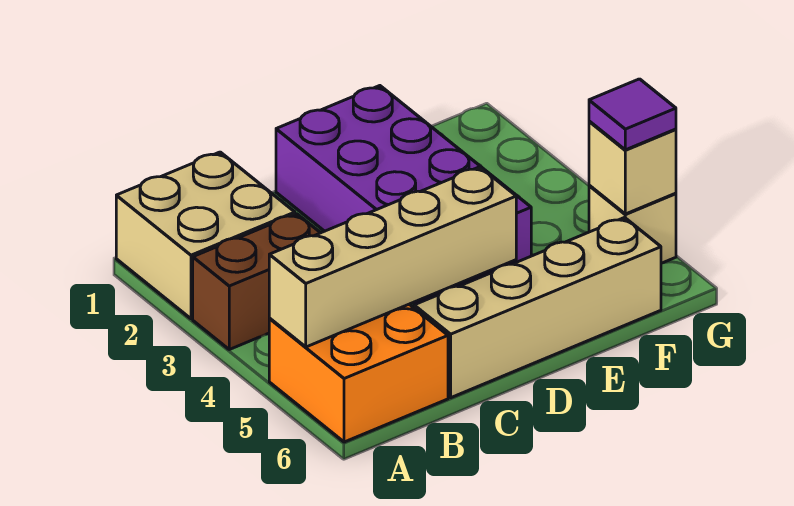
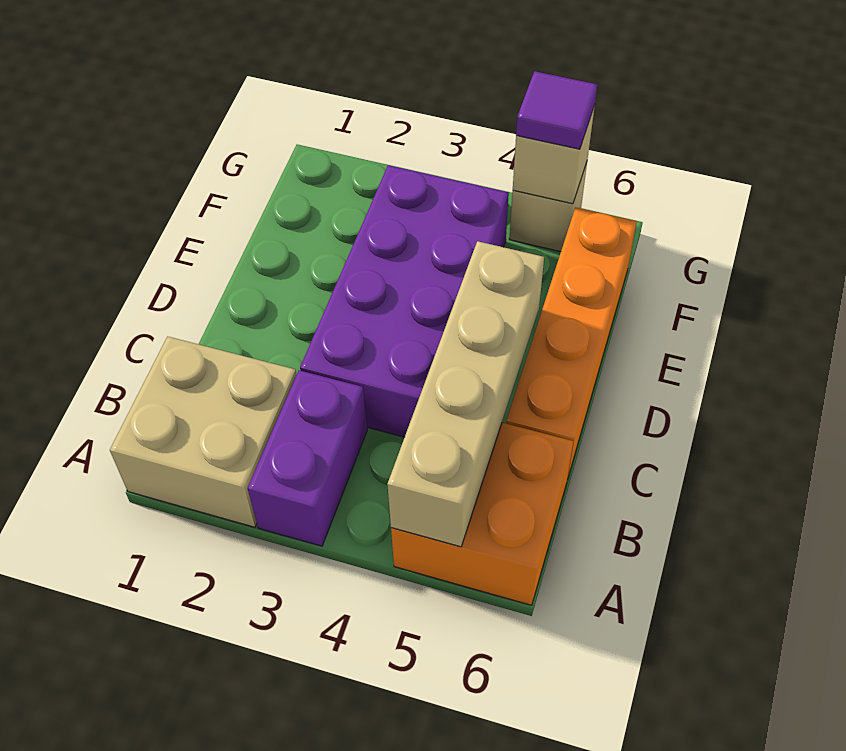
brown brick A3:B3 level 1 -> purple brick A3:B3 level 1
tan brick C6:F6 level 1 -> orange brick C6:F6 level 1
purple brick D1:E4 level 1 -> purple brick C3:F4 level 1

